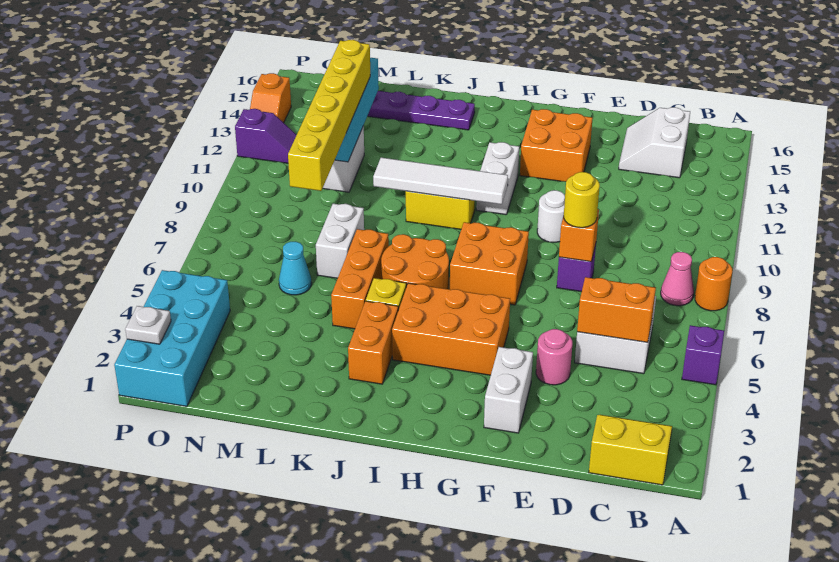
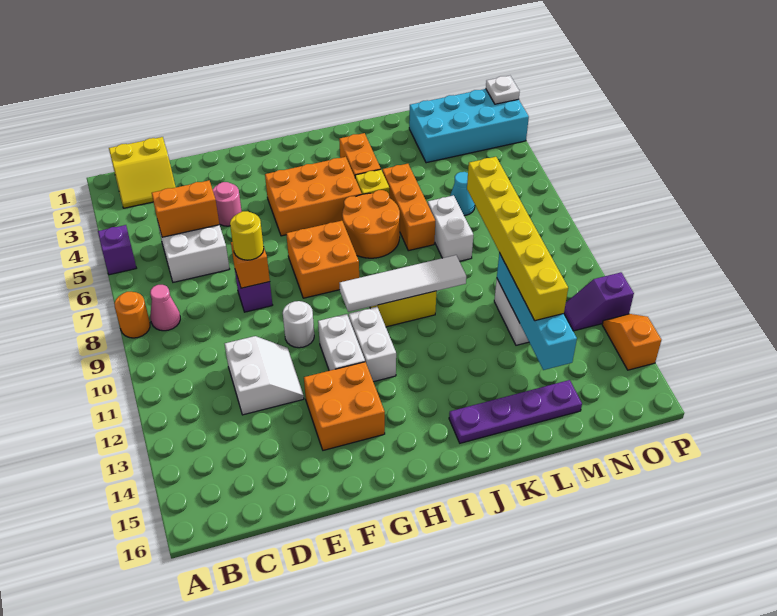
white slope C14:D15 level 1 top C -> white slope D11:E12 level 1 top D
white brick F2:F3 level 1 -> white brick G11:G12 level 1
cyan brick O1:P4 level 1 -> cyan brick M2:P3 level 1

